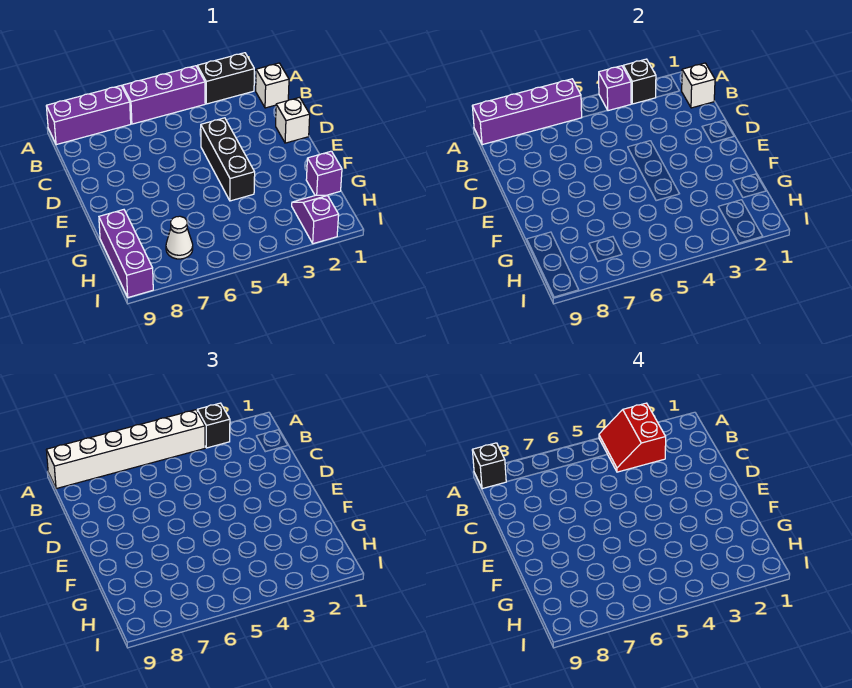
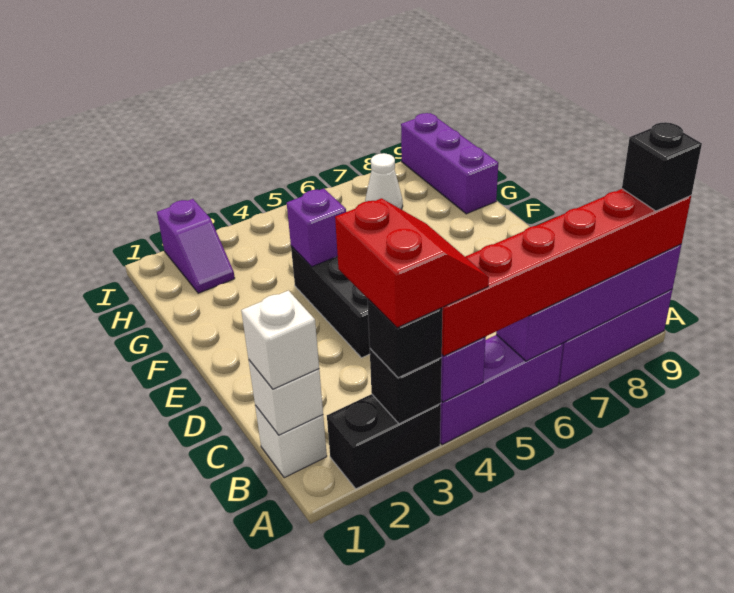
white brick A4:A9 level 3 -> red brick A4:A9 level 3
white brick D1 level 1 -> white brick B1 level 3
purple brick G1 level 1 -> purple brick F4 level 2

